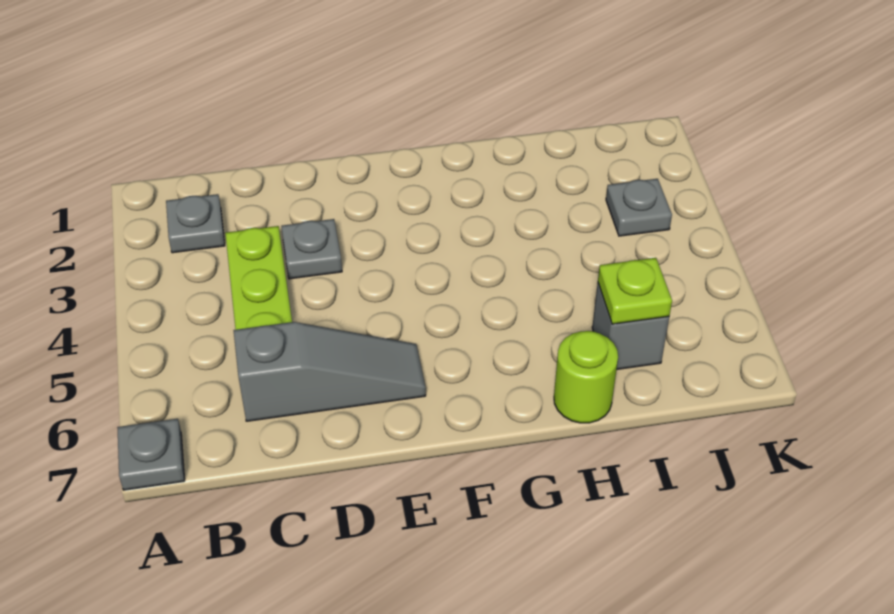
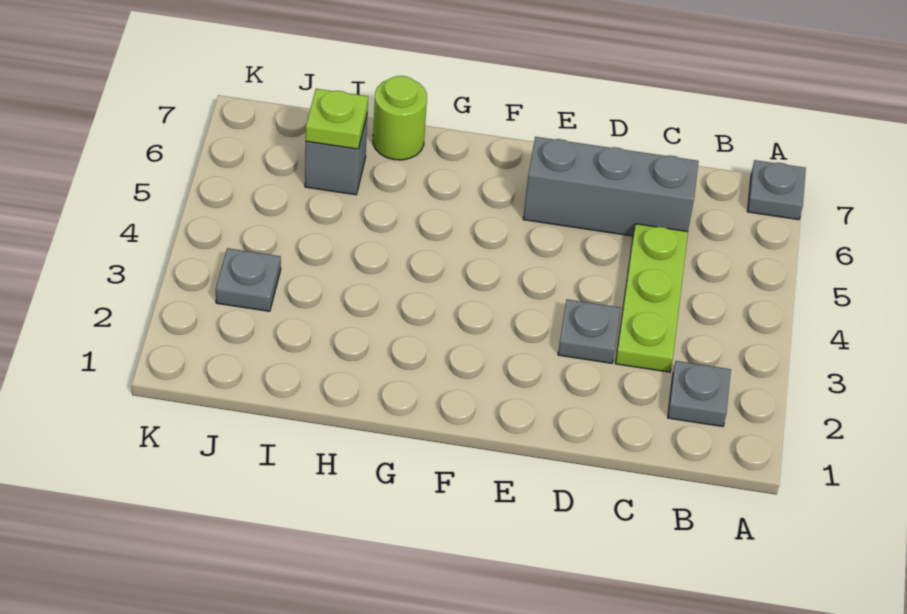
grey slope C6:E6 level 1 top C -> grey brick C6:E6 level 1

